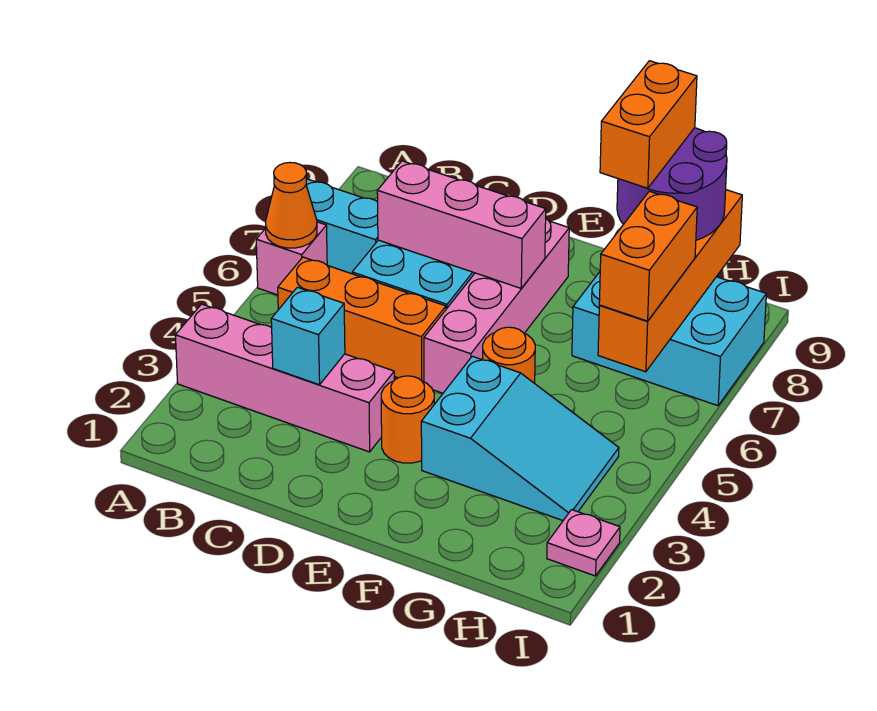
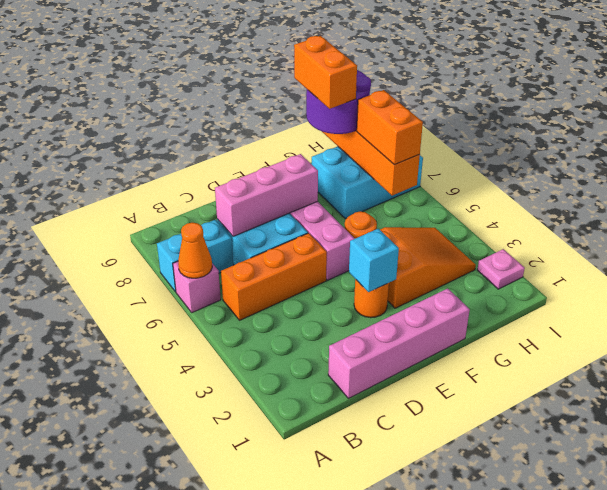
pink brick A3:D3 level 1 -> pink brick C1:F1 level 1
cyan brick C3 level 2 -> cyan brick E3 level 2
cyan slope F3:H4 level 1 top F -> orange slope F3:H4 level 1 top F

